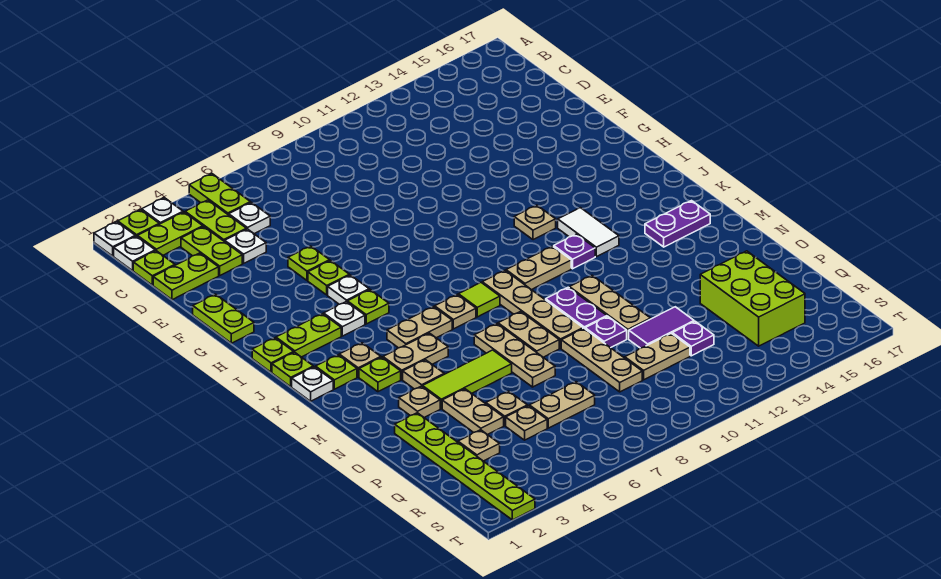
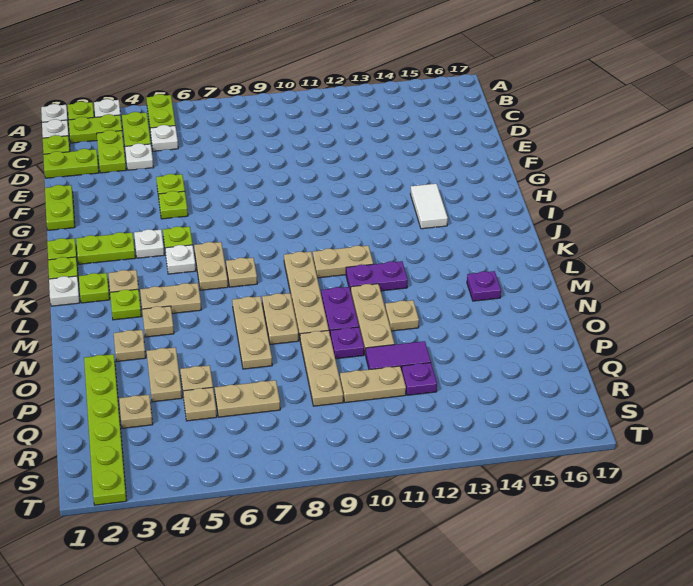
white plate H5 level 1 -> white plate J5 level 1
tan plate I12 level 1 -> tan plate N12 level 1
white tile J13:K13 level 1 -> white tile H14:I14 level 1
tan plate K5:K6 level 1 -> tan plate J6:K6 level 1
lime tile K8 level 1 -> none
purple plate K12 level 1 -> purple plate M15 level 1
purple plate L15:L16 level 1 -> purple plate L11:L12 level 1
lime tile N4:N6 level 1 -> none
lime brick P14:R15 level 1 -> none

